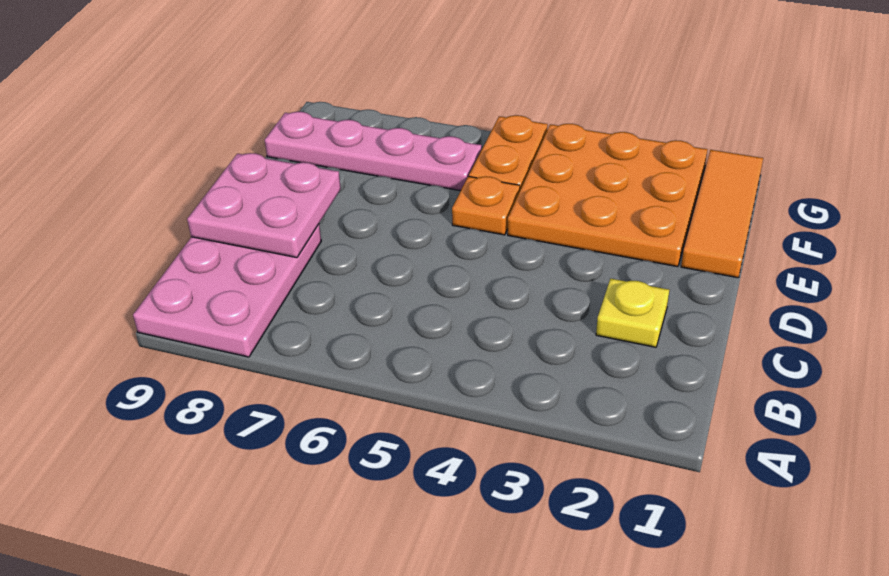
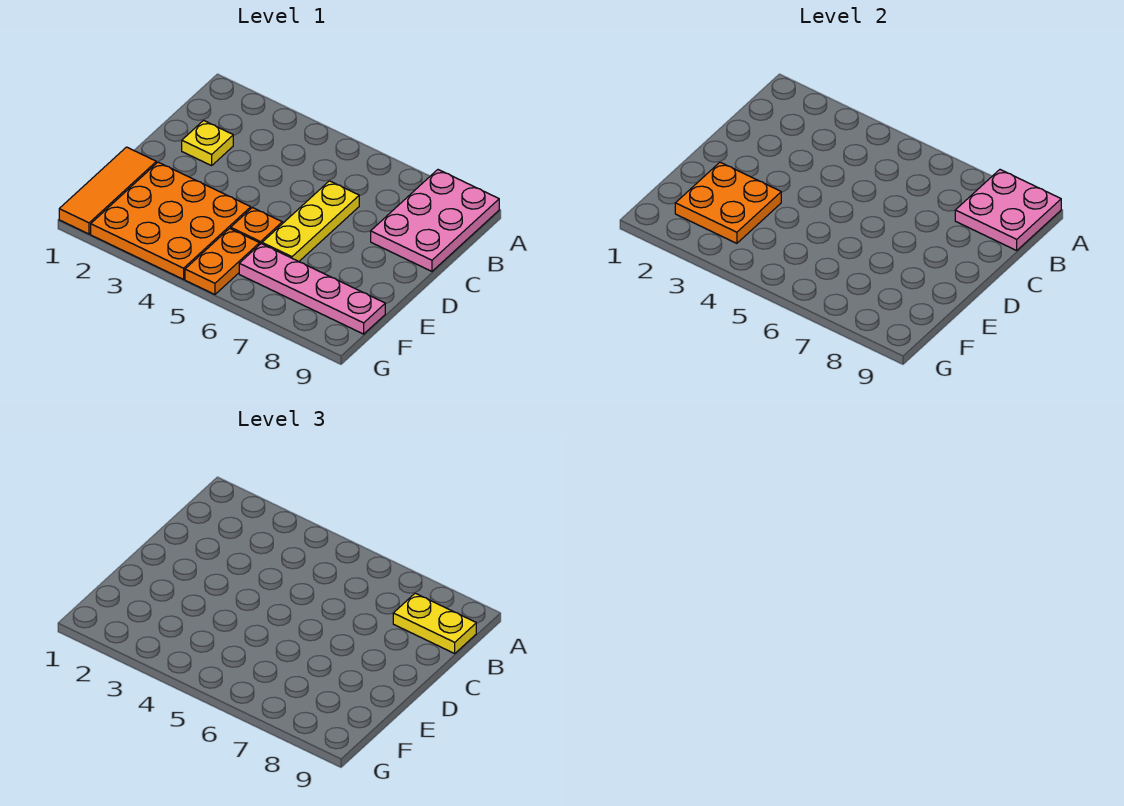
none -> yellow plate B8:B9 level 3
none -> yellow plate C6:E6 level 1
pink plate C8:D9 level 2 -> pink plate A8:B9 level 2
none -> orange plate E2:F3 level 2

